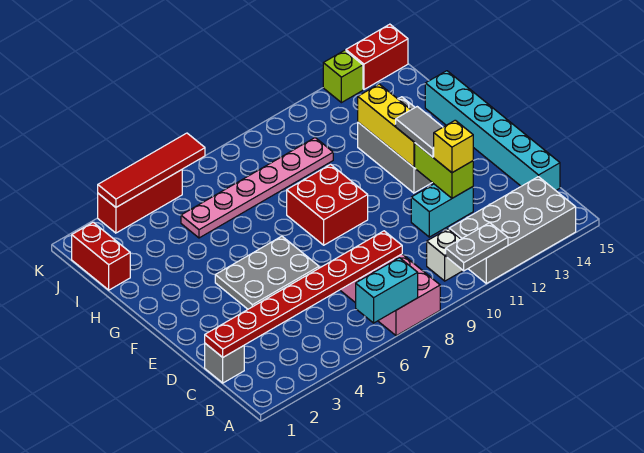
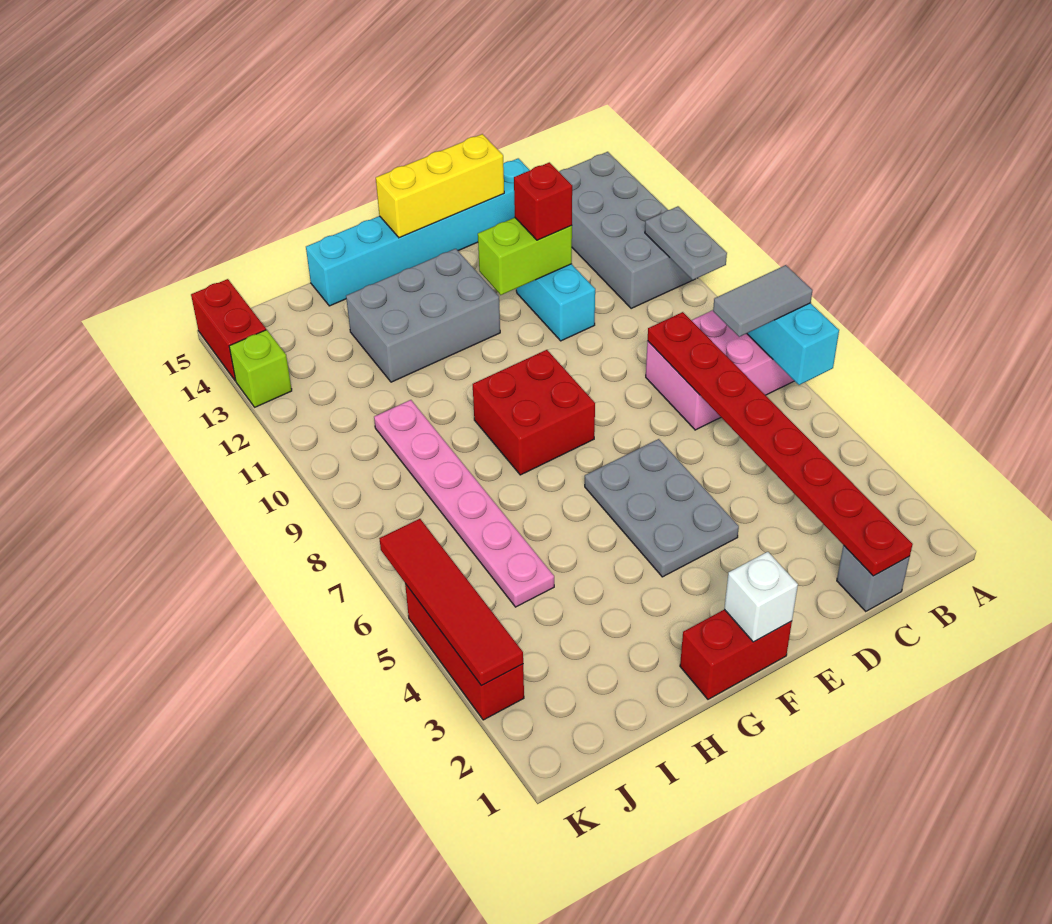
white brick B10 level 1 -> white brick F1 level 2
yellow brick D12 level 3 -> red brick D12 level 3
grey tile E12:F12 level 3 -> grey tile A7:B7 level 3
yellow brick F12:H12 level 2 -> yellow brick D15:F15 level 2
red brick I1:J1 level 1 -> red brick F1:G1 level 1

